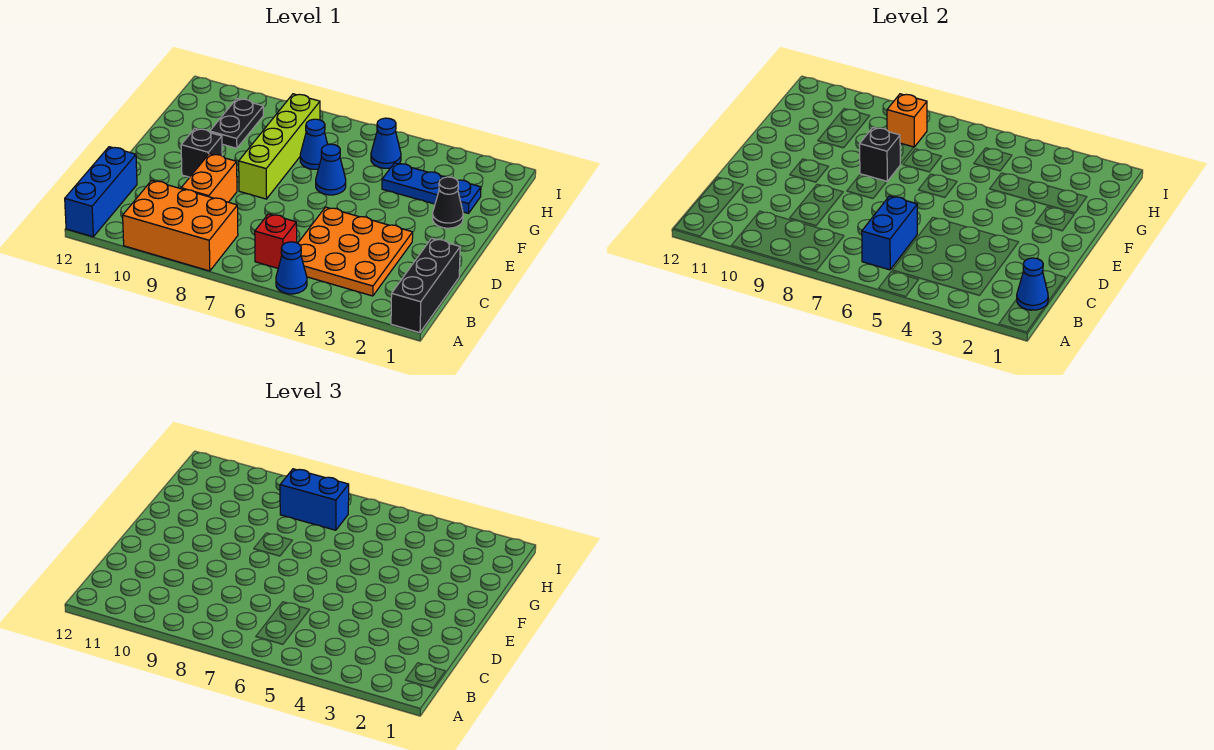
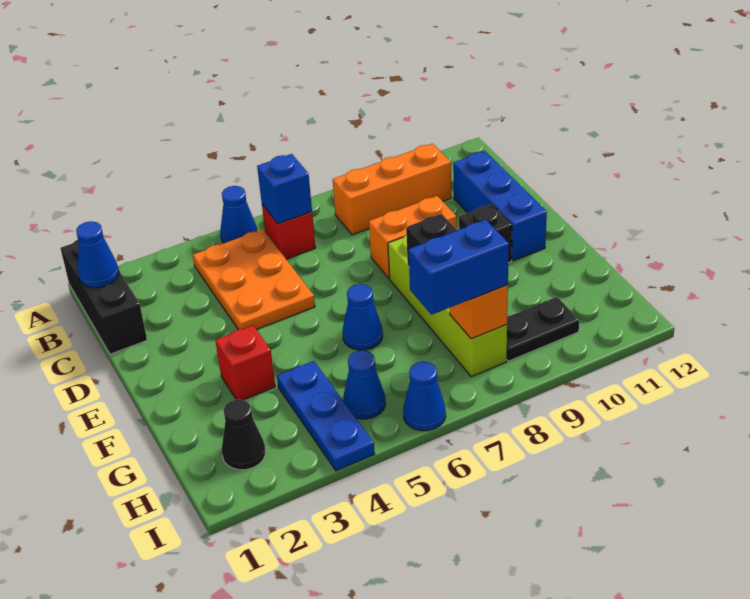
orange brick A8:B10 level 1 -> orange brick B8:B10 level 1
blue brick A12:C12 level 1 -> blue brick C11:E11 level 1
orange plate B3:D5 level 1 -> orange plate B4:D5 level 1
blue brick B6:C6 level 2 -> blue brick B6 level 2
orange brick C9:D9 level 1 -> orange brick D8:D9 level 1
black cone F2 level 1 -> black cone H2 level 1
none -> red brick F3 level 1
blue plate G2:G4 level 1 -> blue plate G4:I4 level 1
blue cone G7 level 1 -> blue cone I6 level 1
black plate G10:H10 level 1 -> black plate H9:H10 level 1

